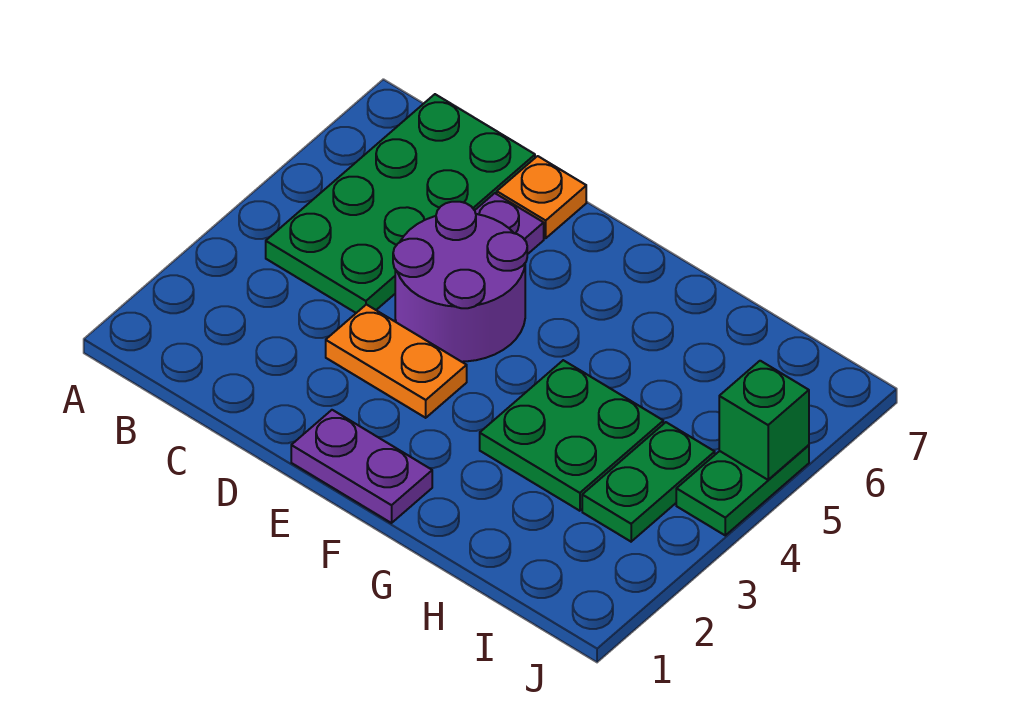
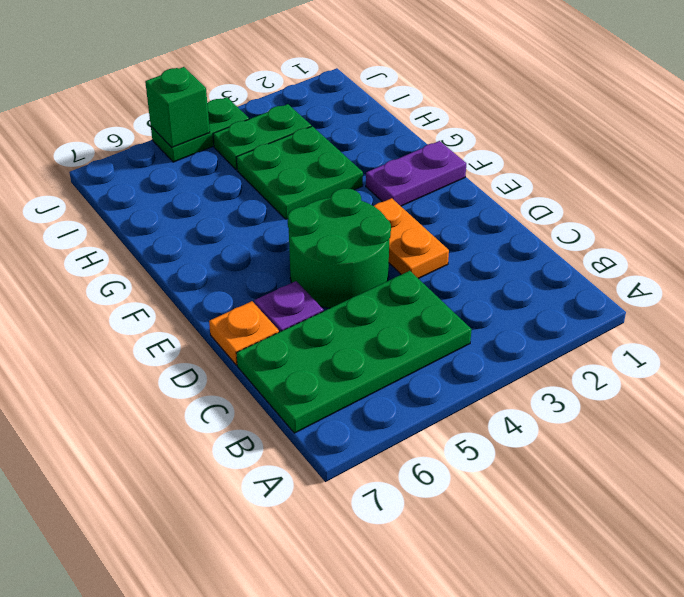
purple round brick D4:E5 level 1 -> green round brick D4:E5 level 1
purple plate E1:F1 level 1 -> purple plate F1:F2 level 1

